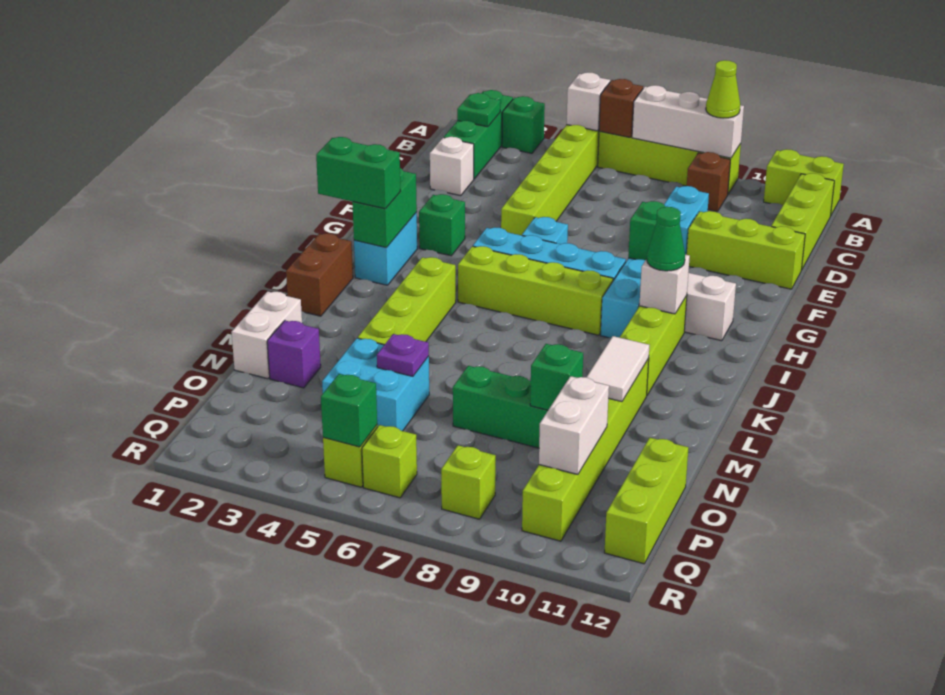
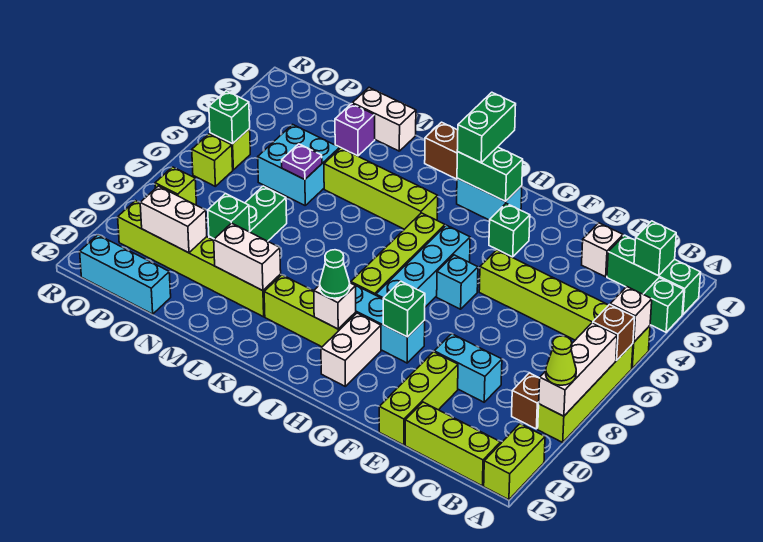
green plate B2 level 2 -> green brick B2 level 2
white tile L10:M10 level 2 -> white brick L10:M10 level 2
lime brick O12:Q12 level 1 -> cyan brick O12:Q12 level 1

